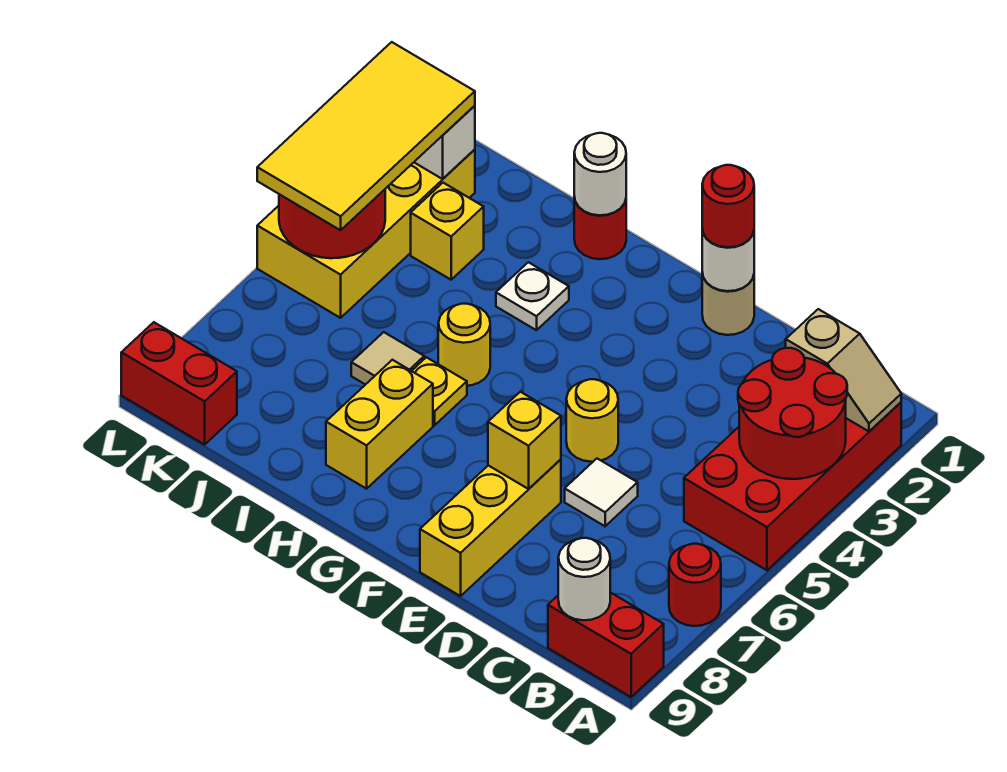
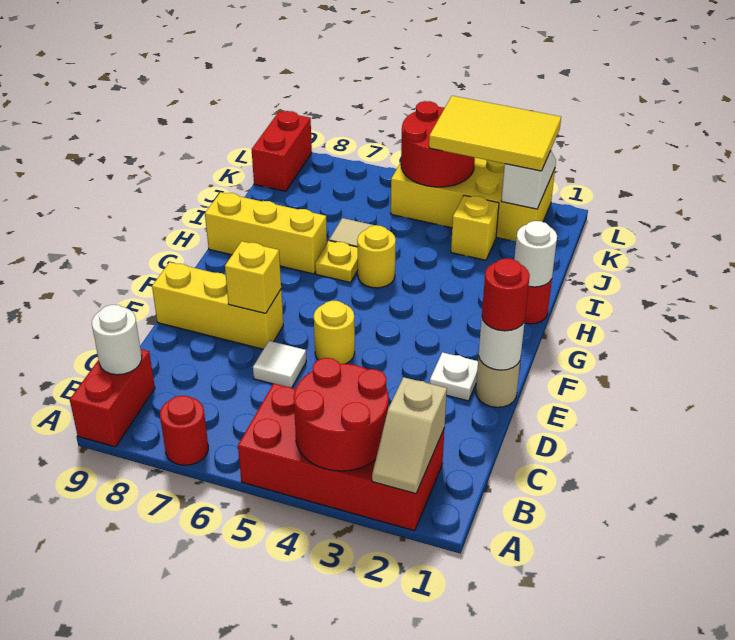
white plate H3 level 1 -> white plate E2 level 1
yellow brick H7:H8 level 1 -> yellow brick H7:H9 level 1
yellow tile K2:L5 level 3 -> yellow tile K2:L4 level 3

